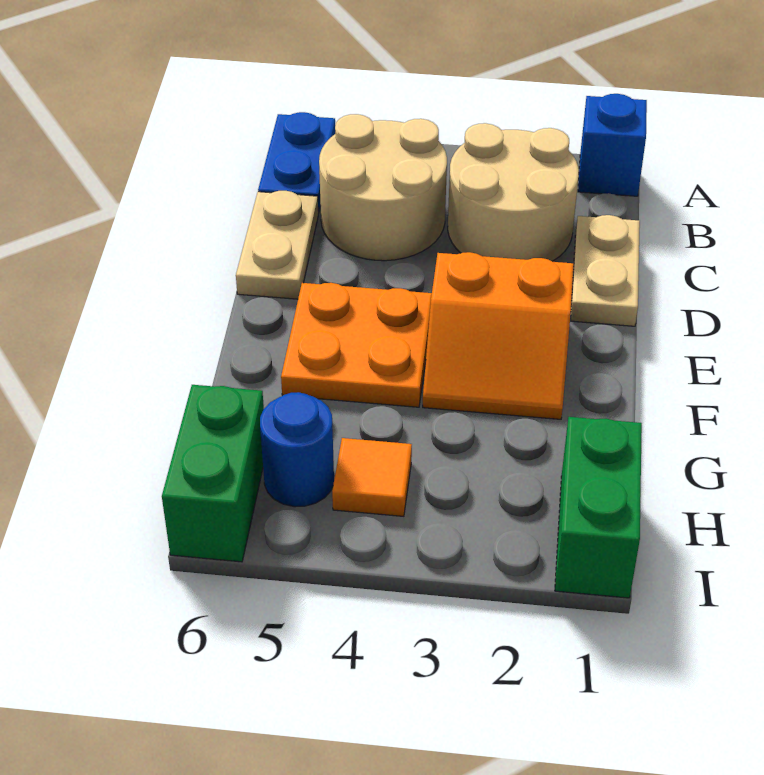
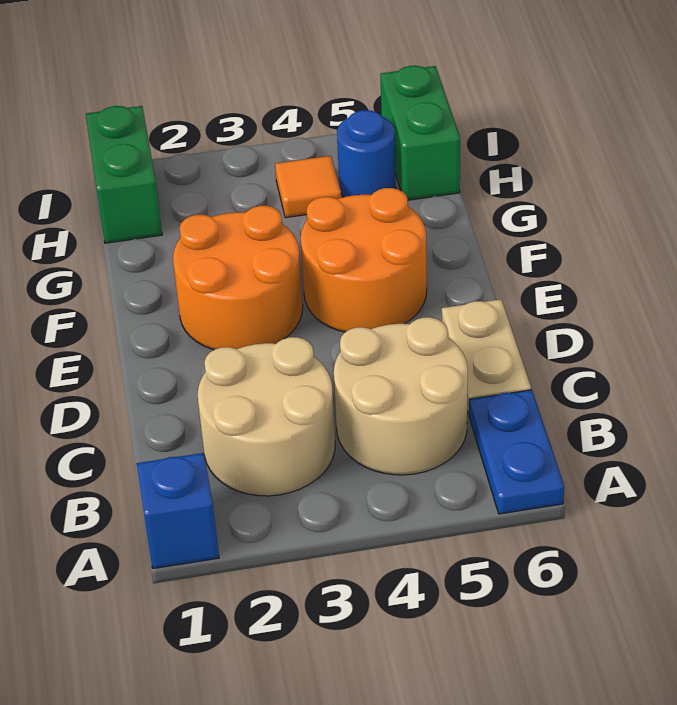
tan plate C1:D1 level 1 -> none
orange slope E2:F3 level 1 top E -> orange round brick E2:F3 level 1
orange plate E4:F5 level 1 -> orange round brick E4:F5 level 1

